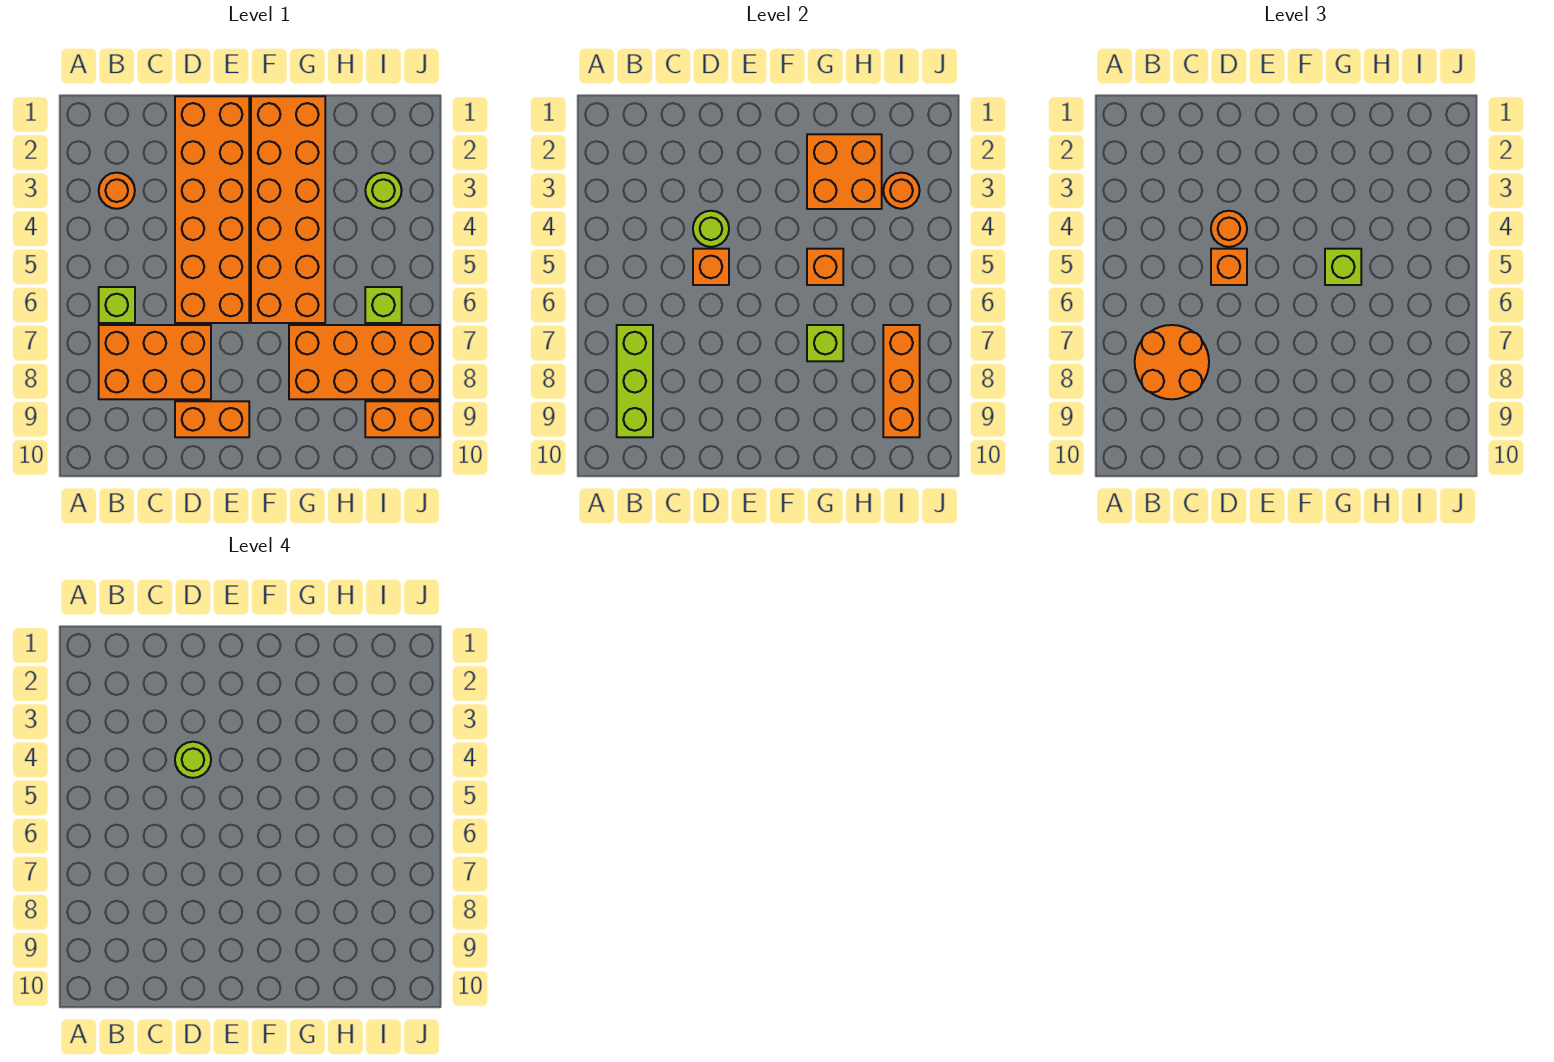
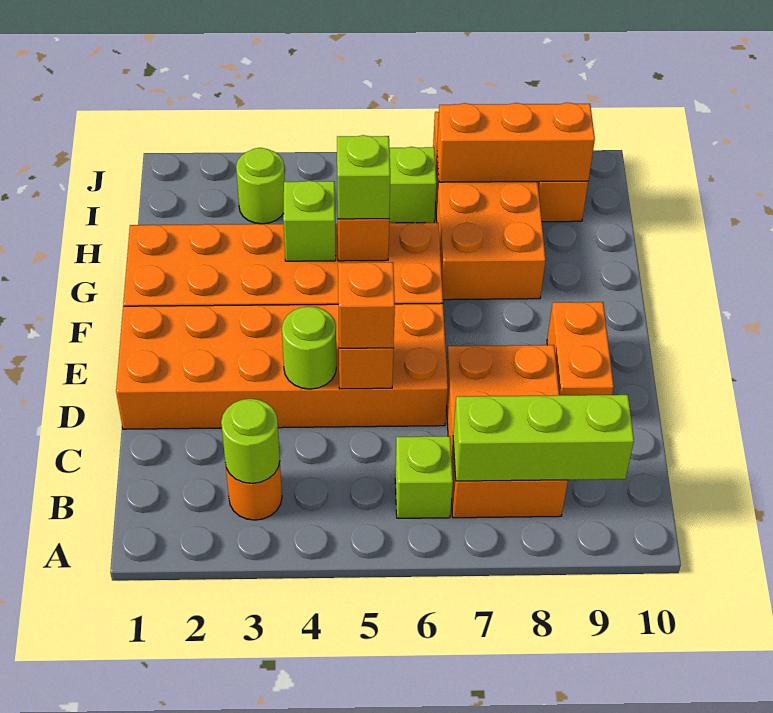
orange round brick B7:C8 level 3 -> none
orange round brick D4 level 3 -> none
lime round brick D4 level 4 -> lime round brick B3 level 2
orange brick G2:H3 level 2 -> none
lime brick G7 level 2 -> lime brick G4 level 2
orange round brick I3 level 2 -> none

